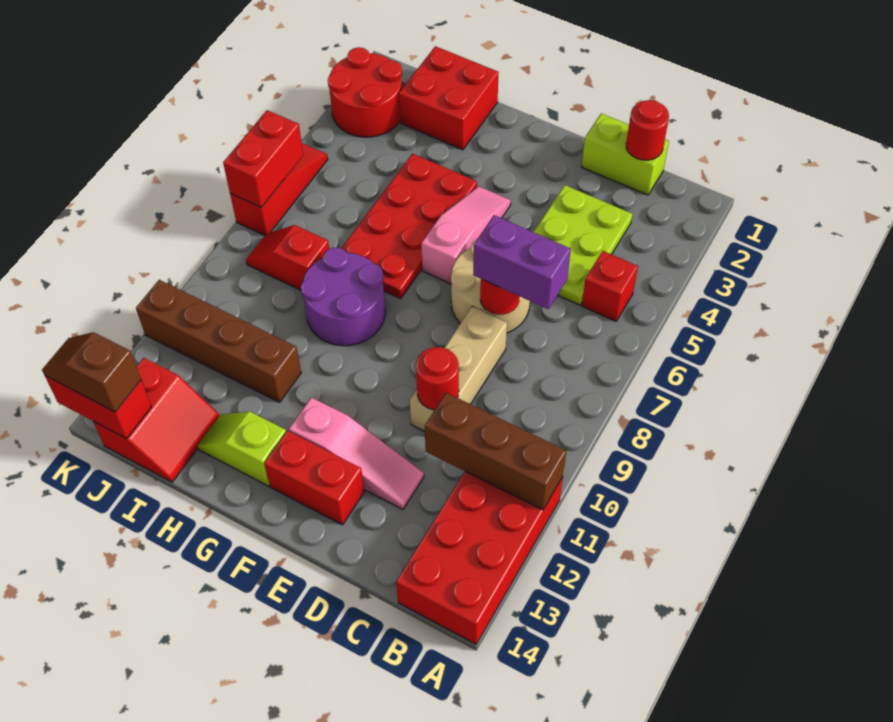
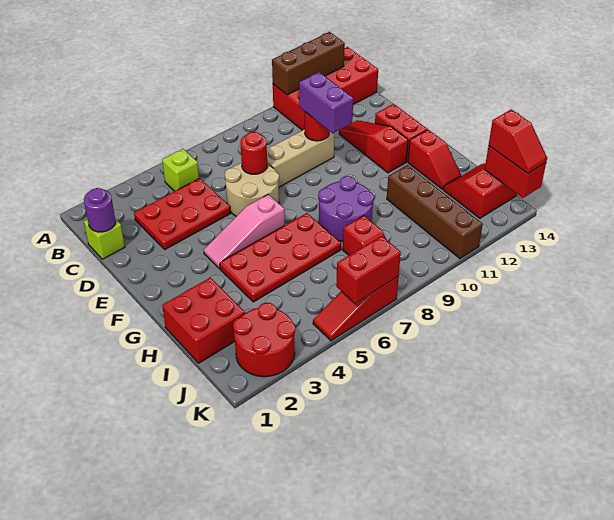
brown brick A11:C11 level 2 -> brown brick A11:A13 level 2
red brick B5 level 1 -> lime brick B5 level 1
lime brick C1:D1 level 1 -> lime brick C1 level 1
red round brick C1 level 2 -> purple round brick C1 level 2
lime plate C3:D5 level 1 -> red plate C3:D5 level 1
purple brick C7:D7 level 3 -> purple brick D10:E10 level 3
pink slope D12:F12 level 1 top F -> red slope D12:F12 level 1 top F
lime slope G13:H13 level 1 top G -> red slope G13:H13 level 1 top G
brown slope J14:K14 level 3 top J -> red slope J14:K14 level 3 top J

